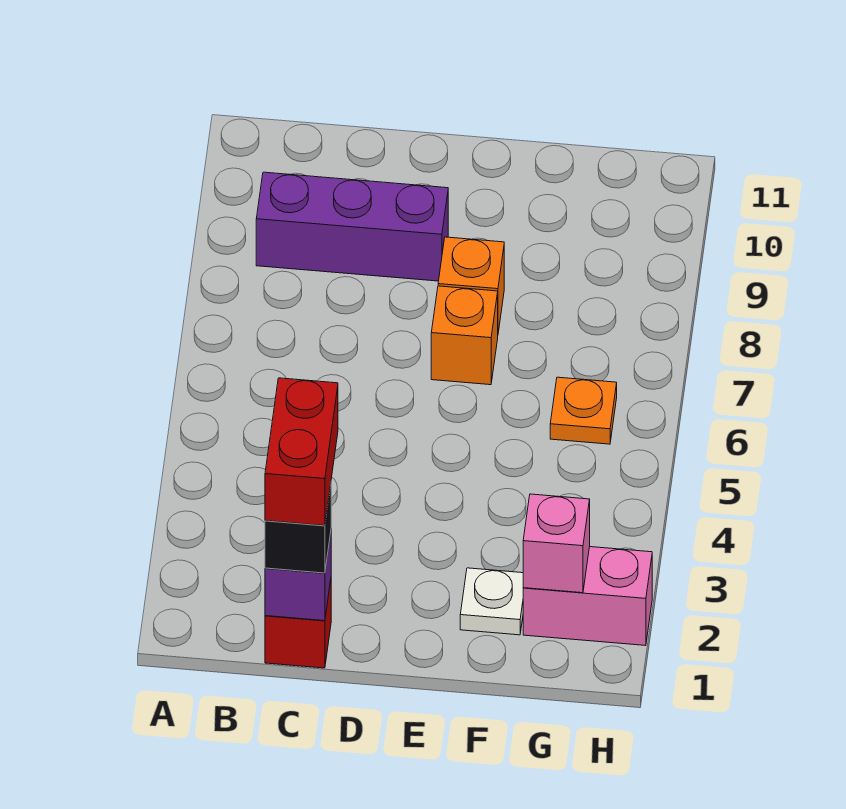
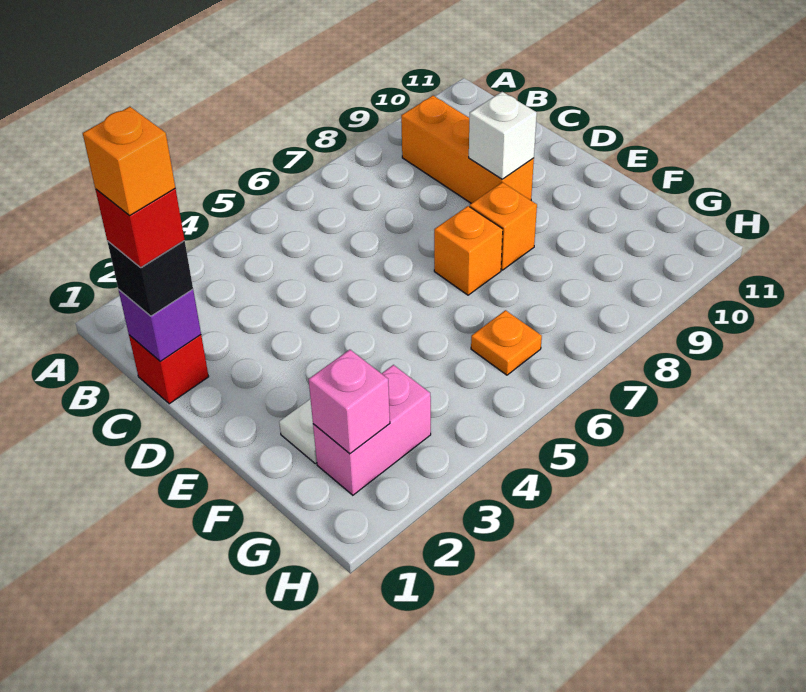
purple brick B9:D9 level 1 -> orange brick B9:D9 level 1
red brick C1:C2 level 4 -> red brick C1 level 4
none -> orange brick C1 level 5
none -> white brick D9 level 2
pink brick G2:H2 level 1 -> pink brick G2:G3 level 1

